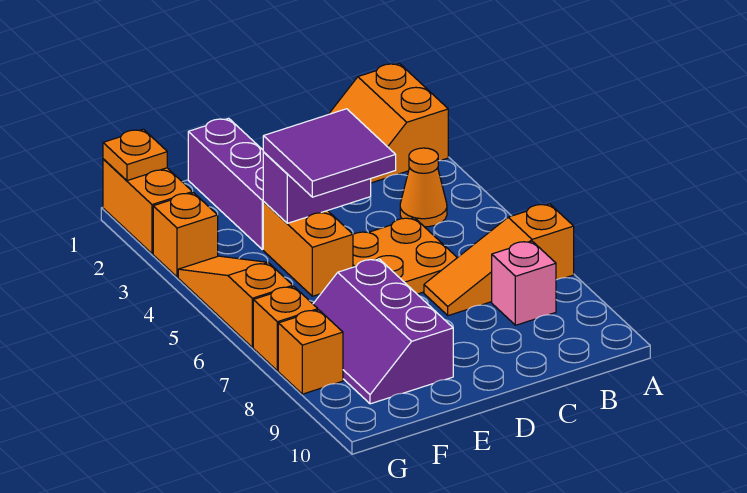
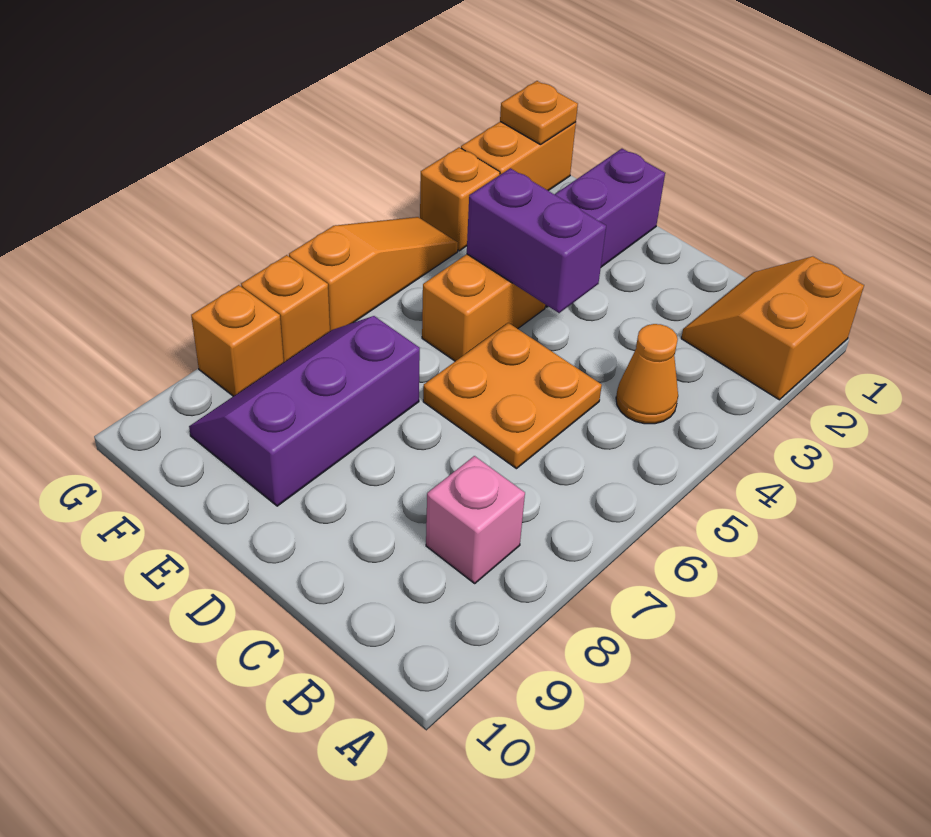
orange slope A7:C7 level 1 top A -> none
purple tile D4:E5 level 3 -> none

